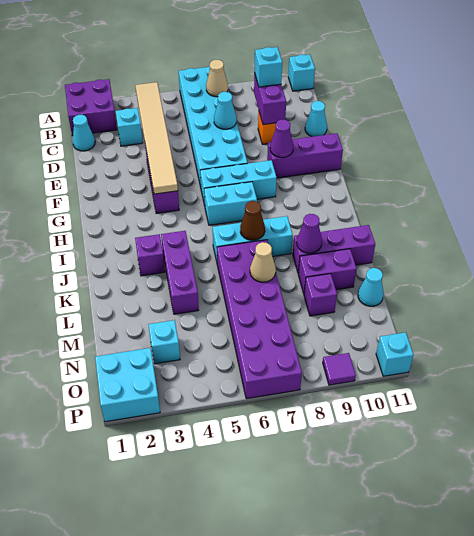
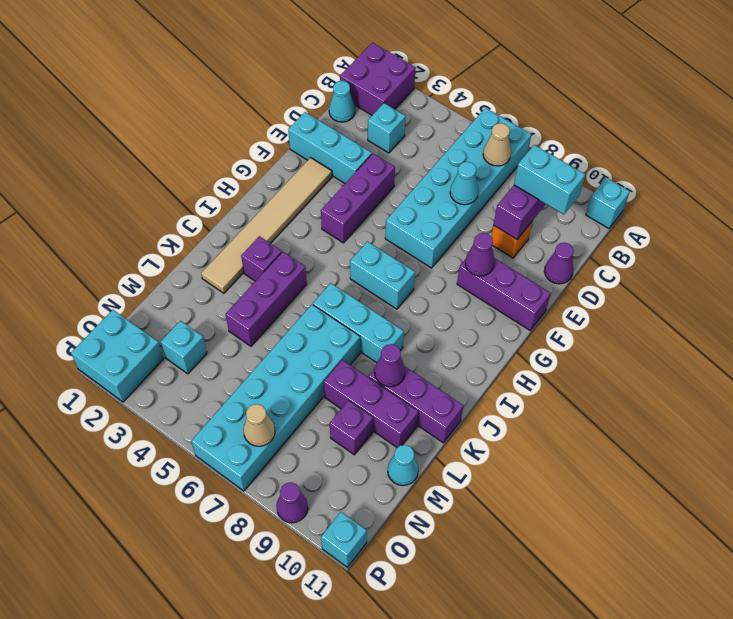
tan tile B4:G4 level 2 -> tan tile F2:K2 level 1
cyan brick C9 level 3 -> cyan brick C9:C10 level 3
cyan cone D11 level 1 -> purple cone D11 level 1
cyan brick G6:G8 level 1 -> cyan brick E1:E3 level 1
brown cone J7 level 2 -> none
purple brick K6:P7 level 1 -> cyan brick K6:P7 level 1
tan cone L7 level 2 -> tan cone O7 level 2
purple brick L9:L10 level 1 -> purple brick L8:L10 level 1
purple tile P9 level 1 -> purple cone P9 level 1

